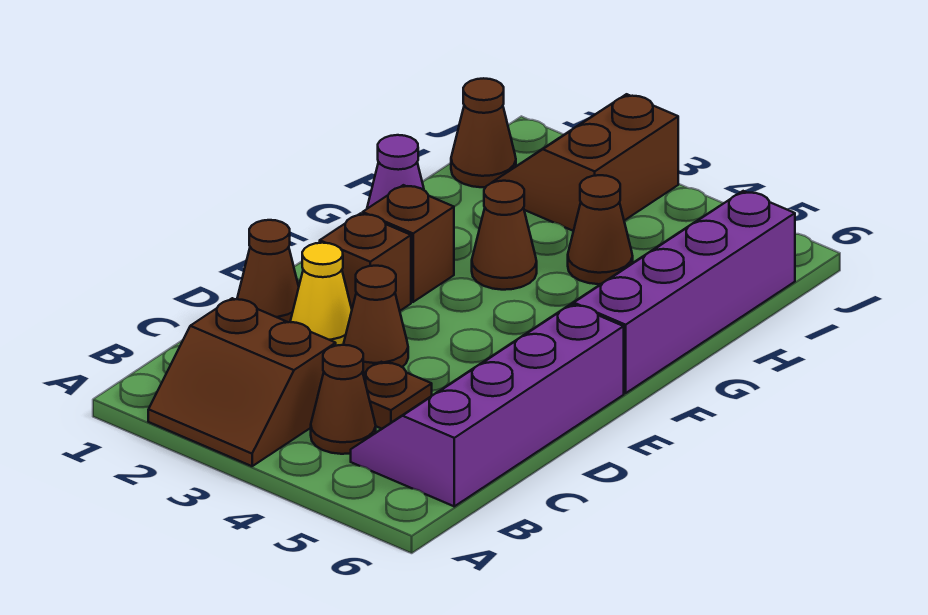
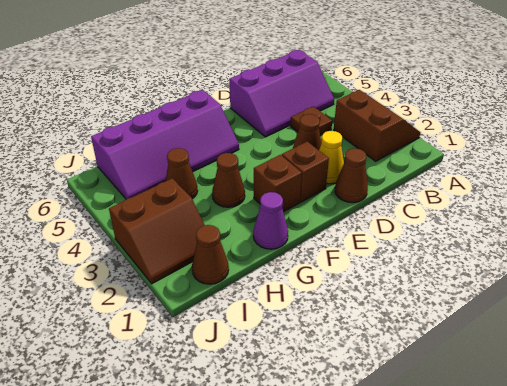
brown cone B4 level 1 -> none
purple slope B5:E6 level 1 top 6 -> purple slope B5:D6 level 1 top 6

